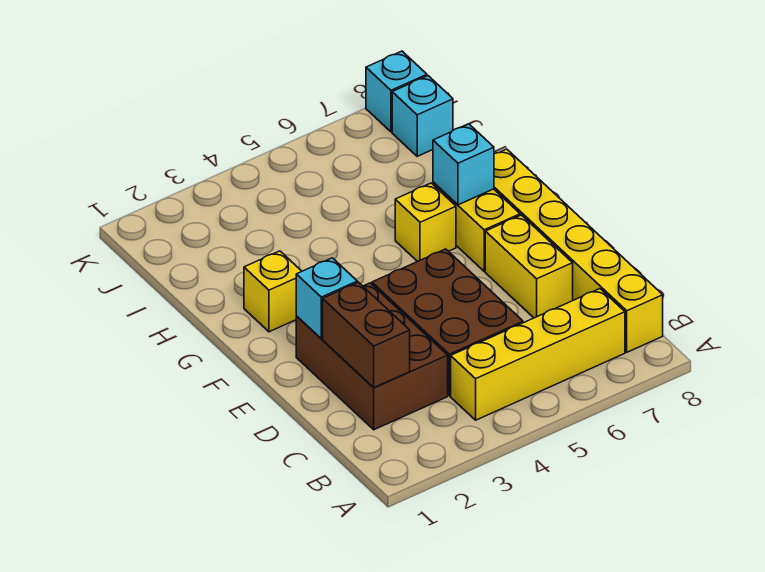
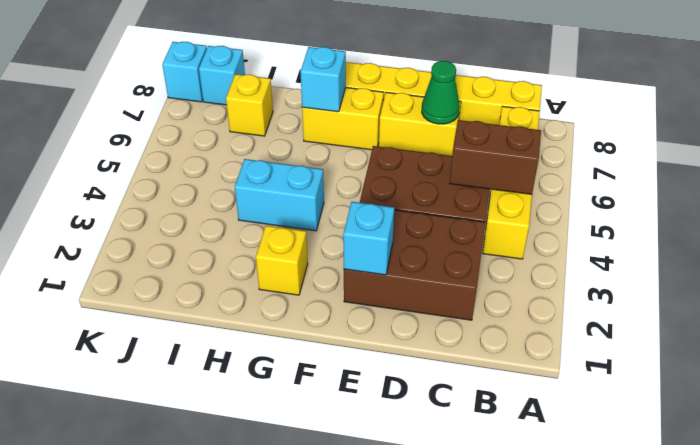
brown brick C2:D2 level 2 -> brown brick B5:C5 level 2
none -> green cone D7 level 2
none -> cyan brick G4:H4 level 1
yellow brick G6 level 1 -> yellow brick I7 level 1

